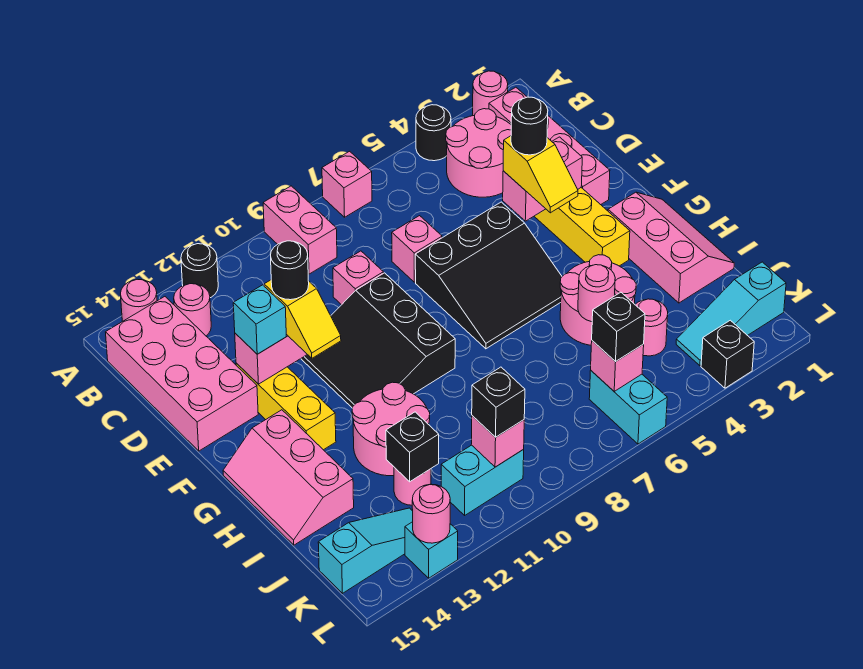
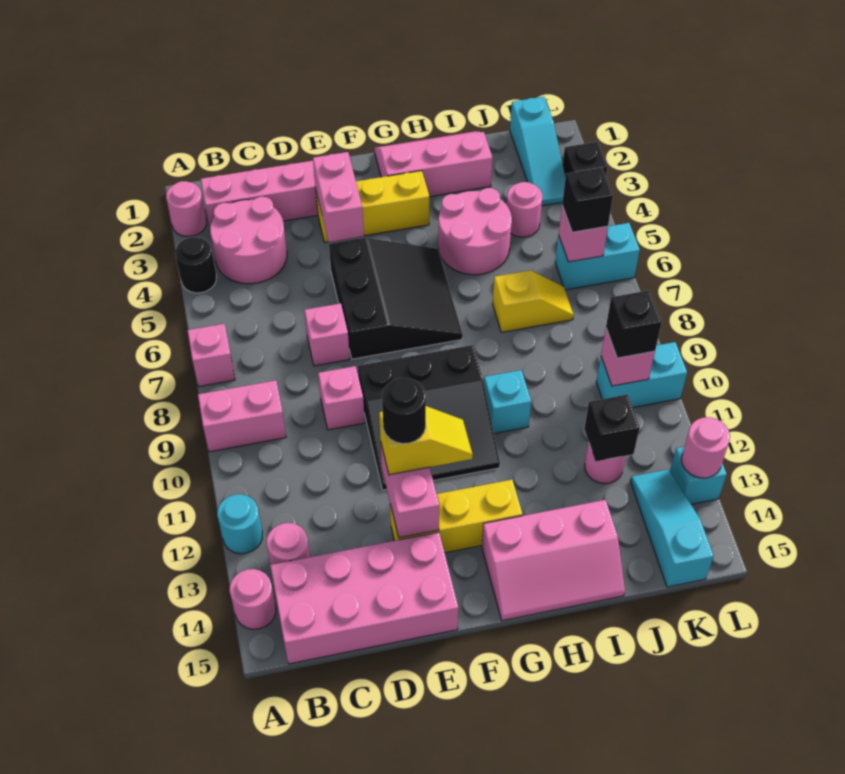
black round brick A12 level 1 -> cyan round brick A12 level 1
yellow slope E4:F4 level 3 top E -> yellow slope I7:J7 level 1 top I
black round brick E4 level 4 -> none
cyan brick E13 level 3 -> cyan brick H10 level 1
pink round brick H11:I12 level 1 -> none
pink round brick I5 level 2 -> none
cyan brick K10:K11 level 1 -> cyan brick K10:L10 level 1

